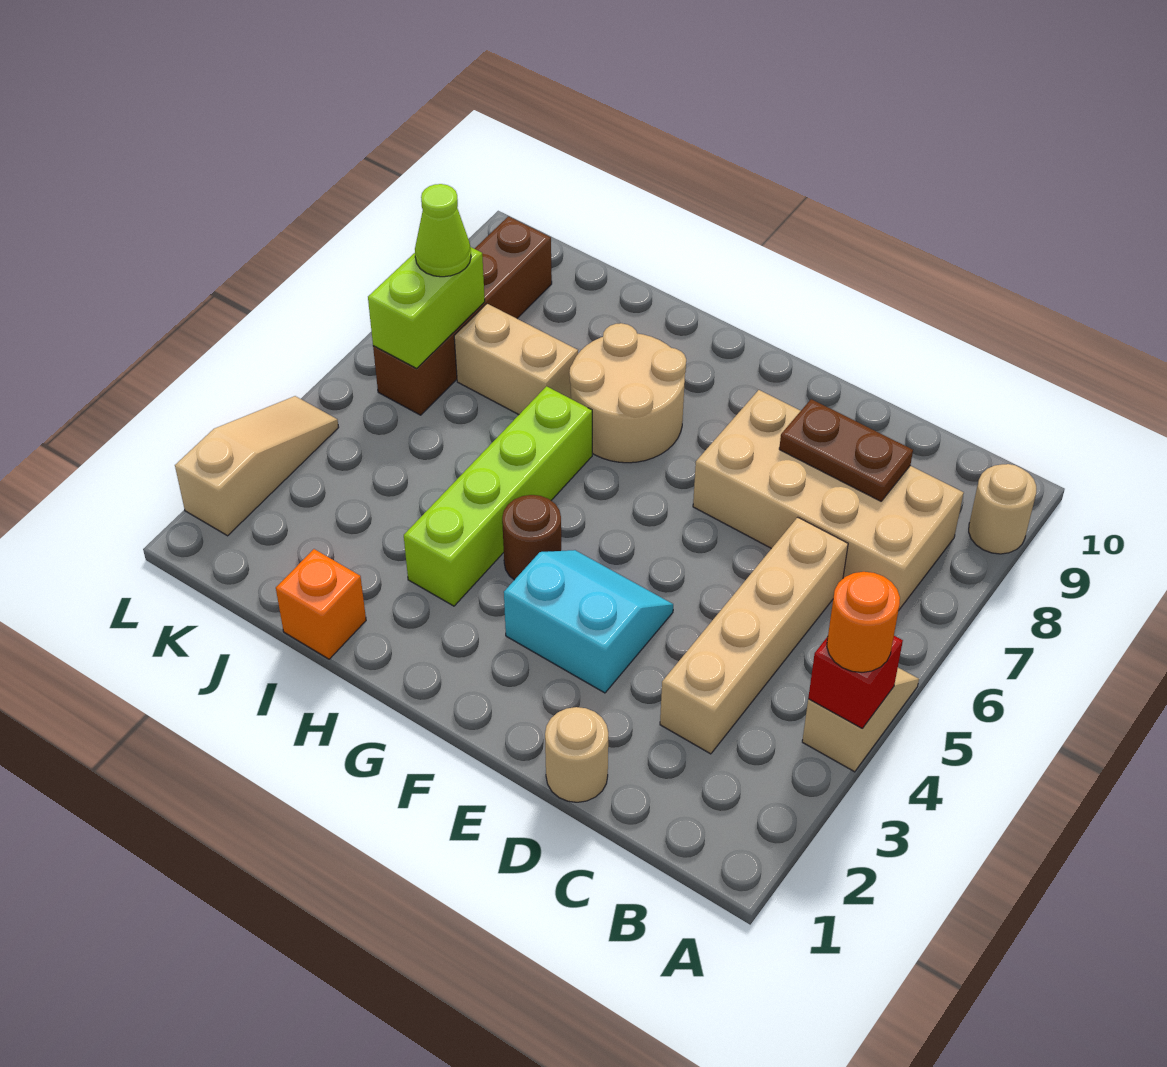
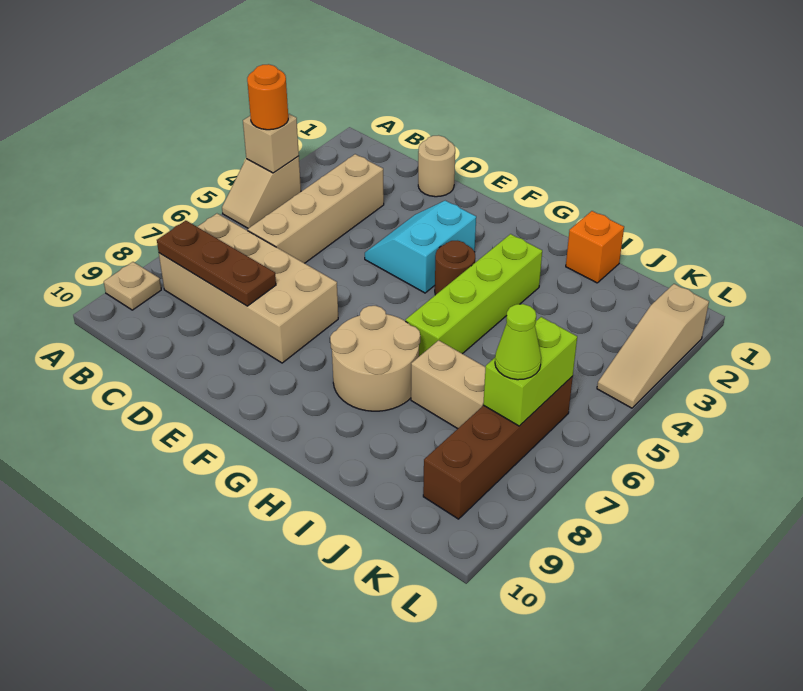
red brick A4 level 2 -> tan brick A4 level 2
tan round brick A9 level 1 -> tan plate A9 level 1
brown plate C8:D8 level 2 -> brown plate B8:D8 level 2
cyan slope E3:F4 level 1 top 3 -> cyan slope E3:F4 level 1 top F

